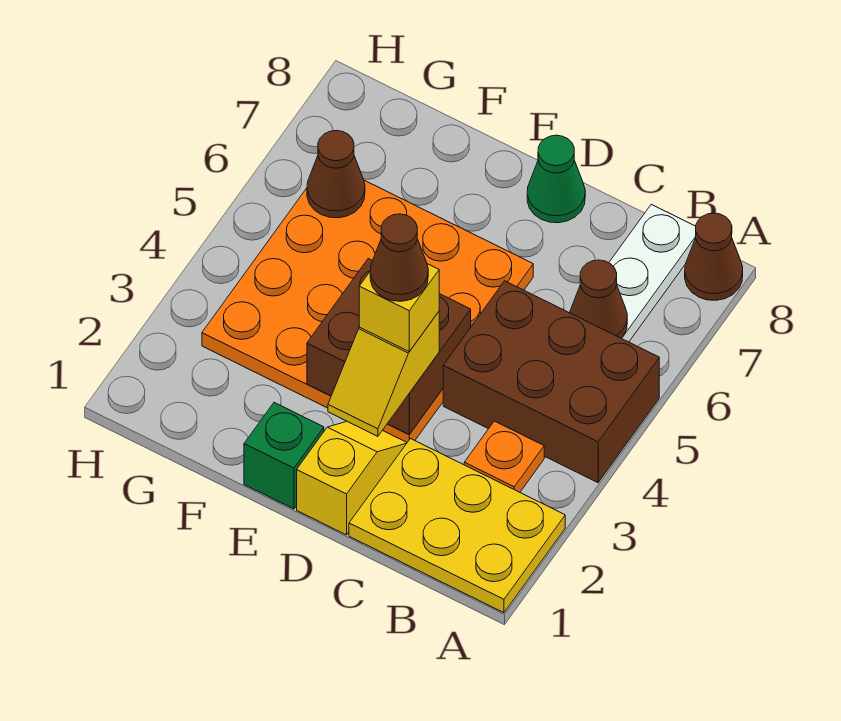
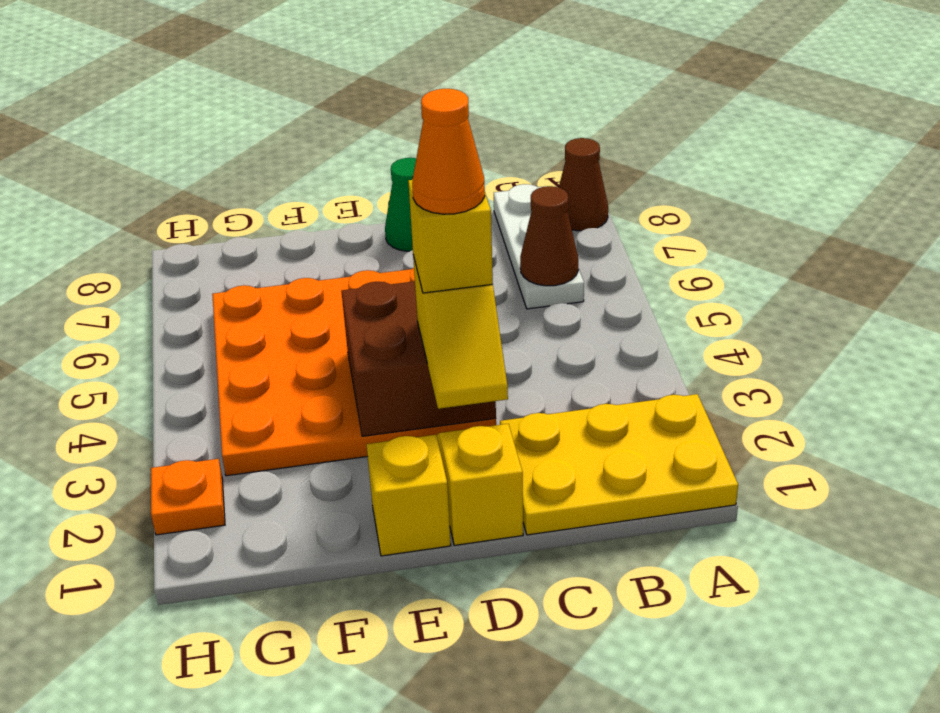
brown brick A4:C5 level 1 -> none
orange plate B3 level 1 -> orange plate H2 level 1
brown cone D3 level 5 -> orange cone D3 level 5
green brick E1 level 1 -> yellow brick E1 level 1
brown cone G6 level 2 -> none

